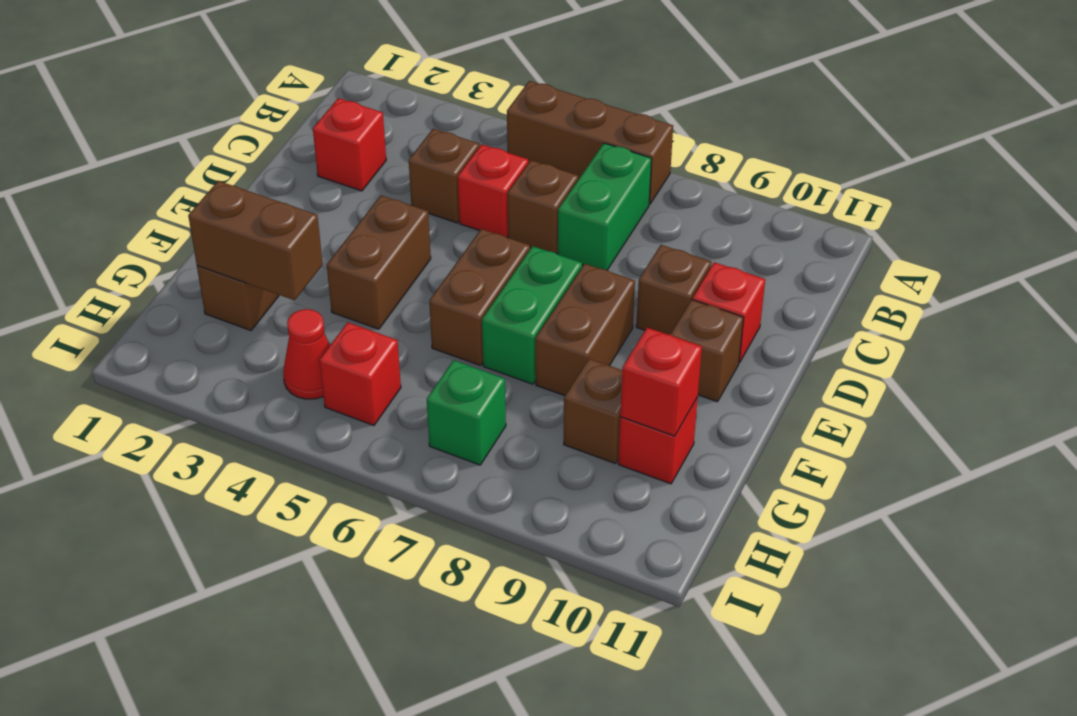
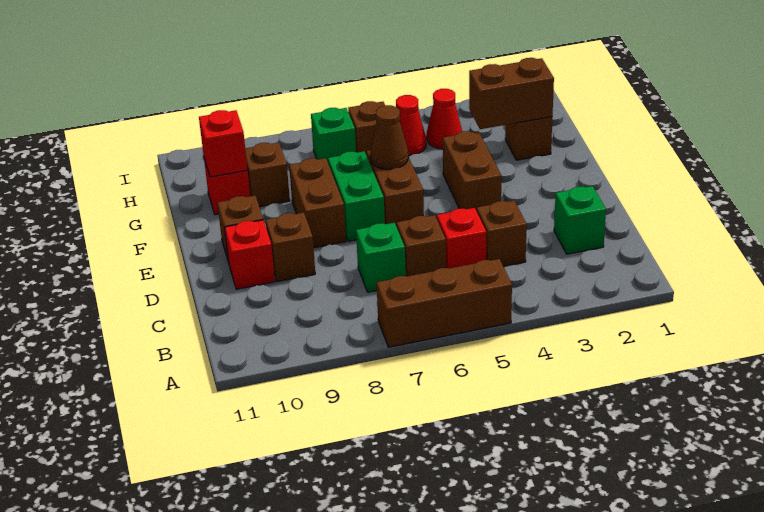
green brick B7:C7 level 1 -> green brick C7 level 1
red brick C2 level 1 -> green brick C2 level 1
none -> brown cone F6 level 2
red brick H5 level 1 -> red cone H5 level 1
none -> brown brick H6 level 1

